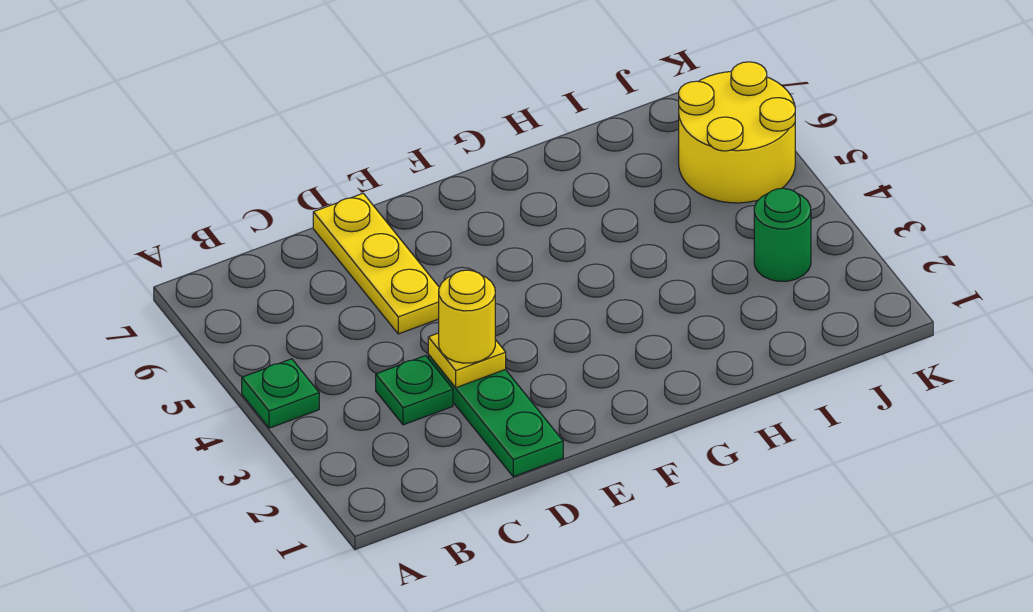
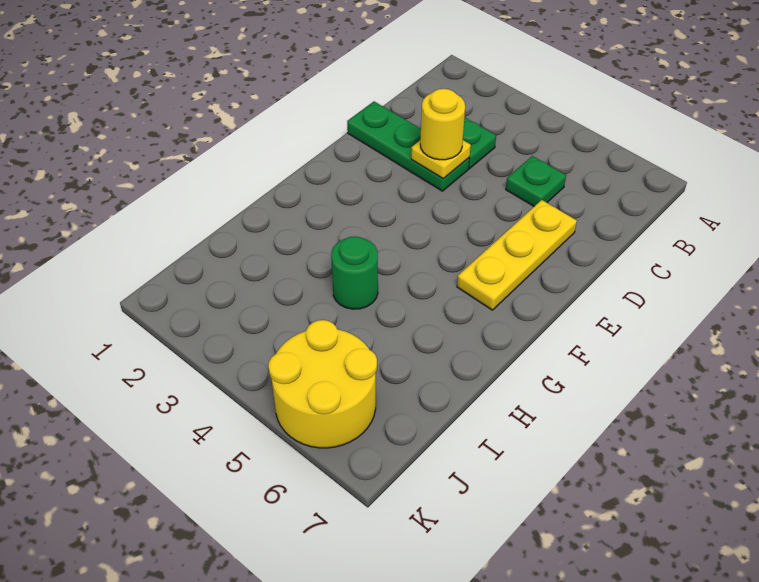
green plate A4 level 1 -> green plate C5 level 1
yellow plate D5:D7 level 1 -> yellow plate D6:F6 level 1
green round brick J3 level 1 -> green round brick H4 level 1

